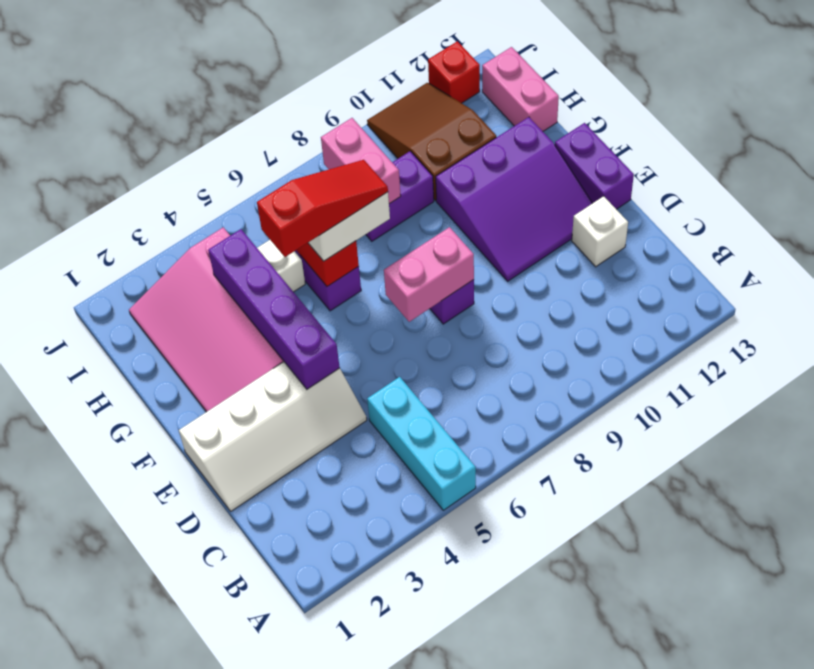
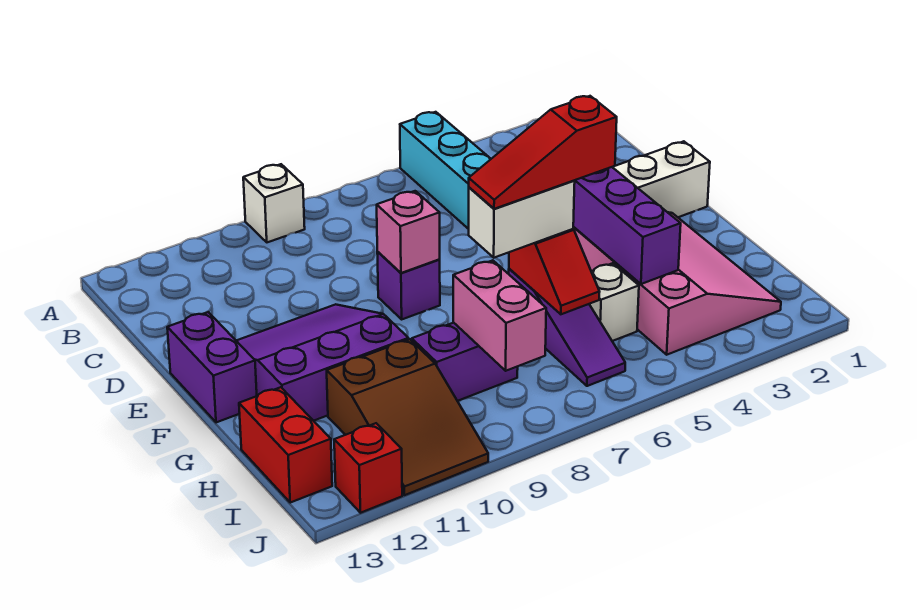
white brick D12 level 1 -> white brick A9 level 1
pink brick E7:E8 level 2 -> pink brick E8 level 2
pink brick H13:I13 level 1 -> red brick H13:I13 level 1

